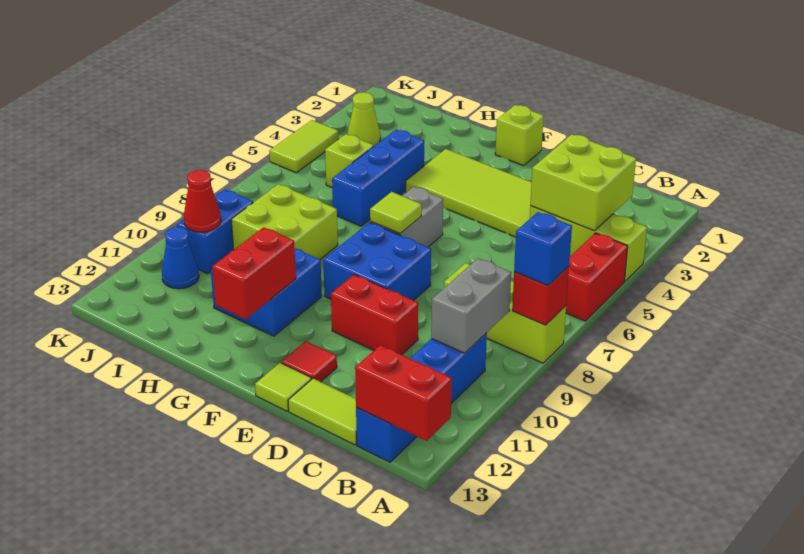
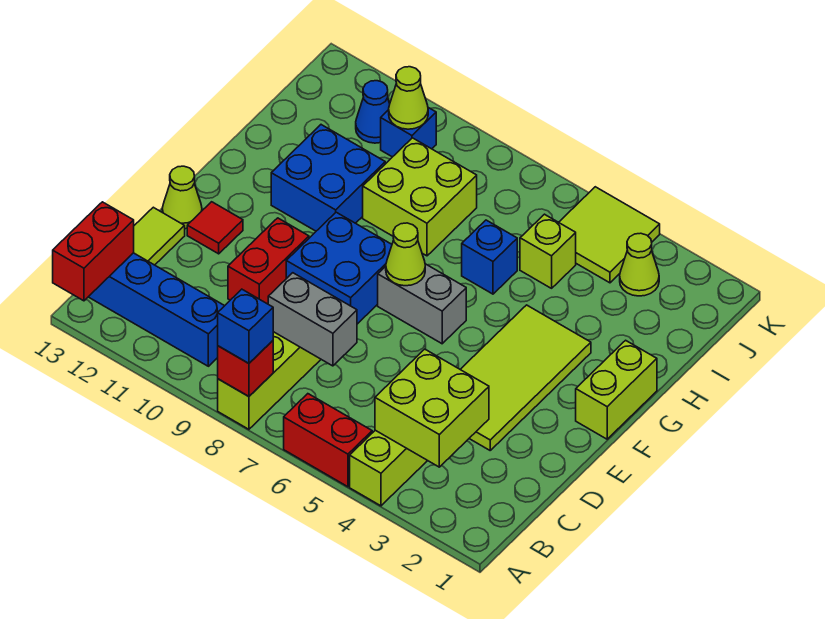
grey brick B9:B10 level 2 -> grey brick C7:C8 level 2
lime tile E13 level 1 -> lime cone E13 level 1
lime brick F1 level 1 -> lime brick F1:G1 level 1
lime tile F7 level 2 -> lime cone F7 level 2
red brick G11:G12 level 2 -> none
blue brick H4:H6 level 1 -> blue brick H6 level 1
blue brick J9:J10 level 1 -> blue brick J10 level 1
red cone J10 level 2 -> lime cone J10 level 2
lime tile K4:K5 level 1 -> lime tile J4:K5 level 1

